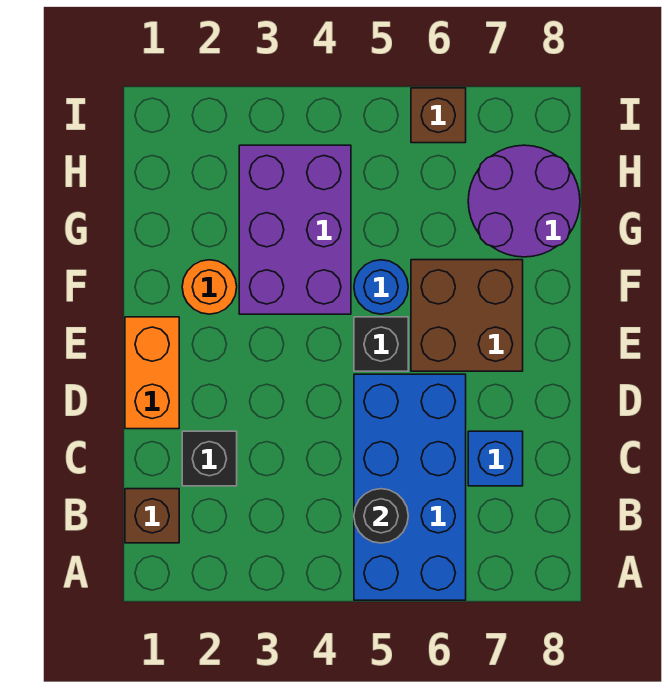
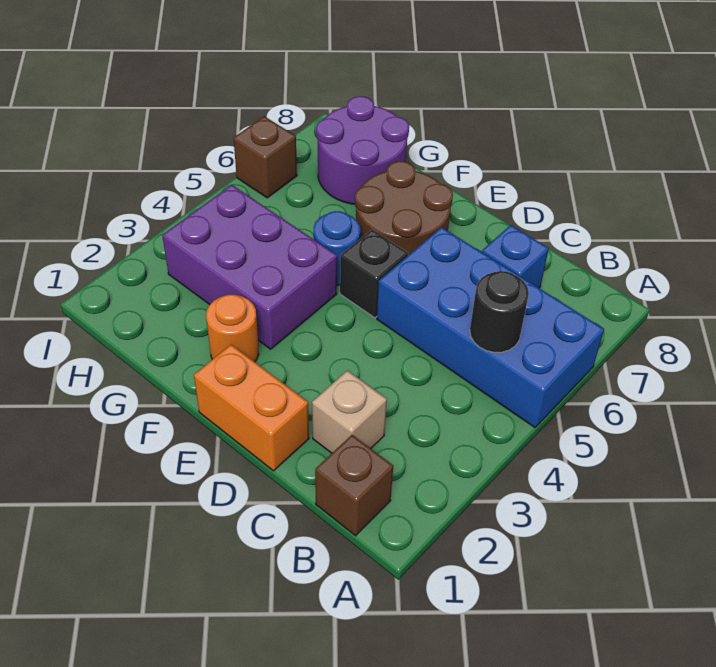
black brick C2 level 1 -> tan brick C2 level 1
brown brick E6:F7 level 1 -> brown round brick E6:F7 level 1

